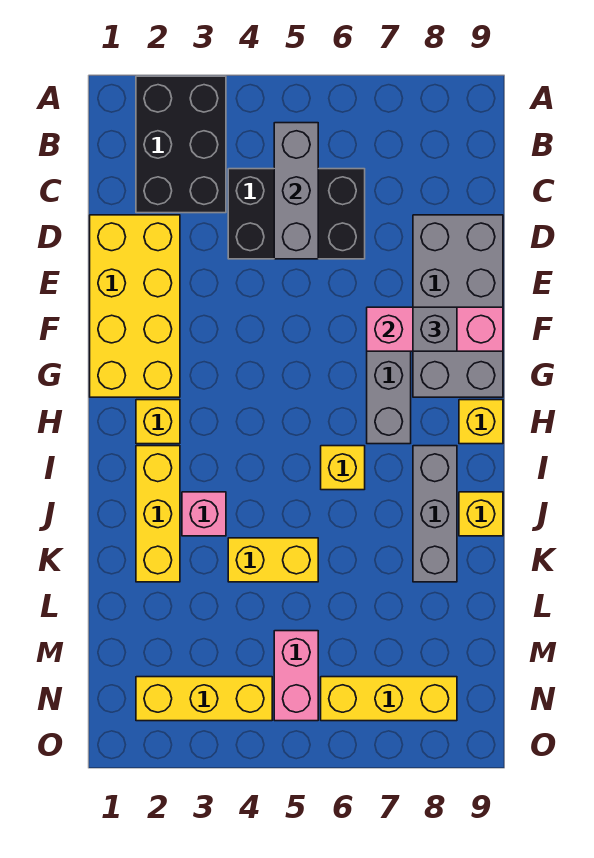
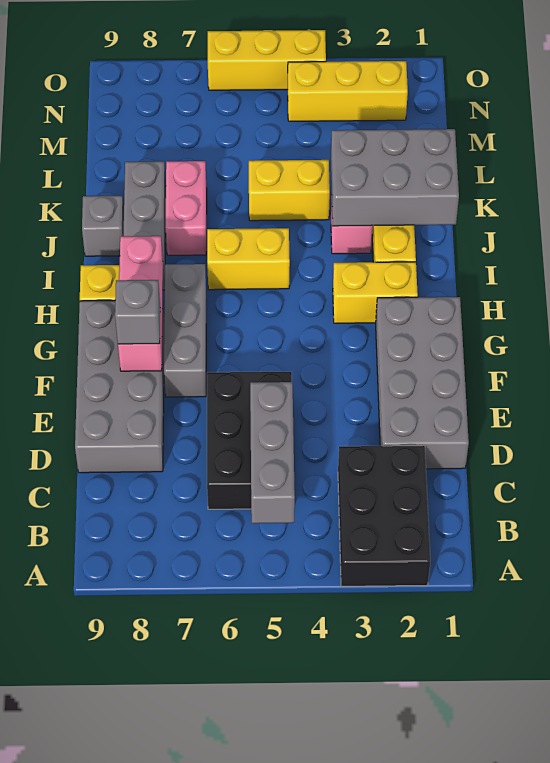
black brick C4:D6 level 1 -> black brick C5:E6 level 1
yellow brick D1:G2 level 1 -> grey brick D1:G2 level 1
pink brick F7:F9 level 2 -> pink brick F8:H8 level 2
yellow brick H2 level 1 -> yellow brick H2:H3 level 1
yellow brick I6 level 1 -> yellow brick I5:I6 level 1
none -> grey brick J1:K3 level 2
yellow brick J9 level 1 -> grey brick J9 level 1
pink brick M5:N5 level 1 -> pink brick J7:K7 level 1
yellow brick N6:N8 level 1 -> yellow brick O4:O6 level 1

